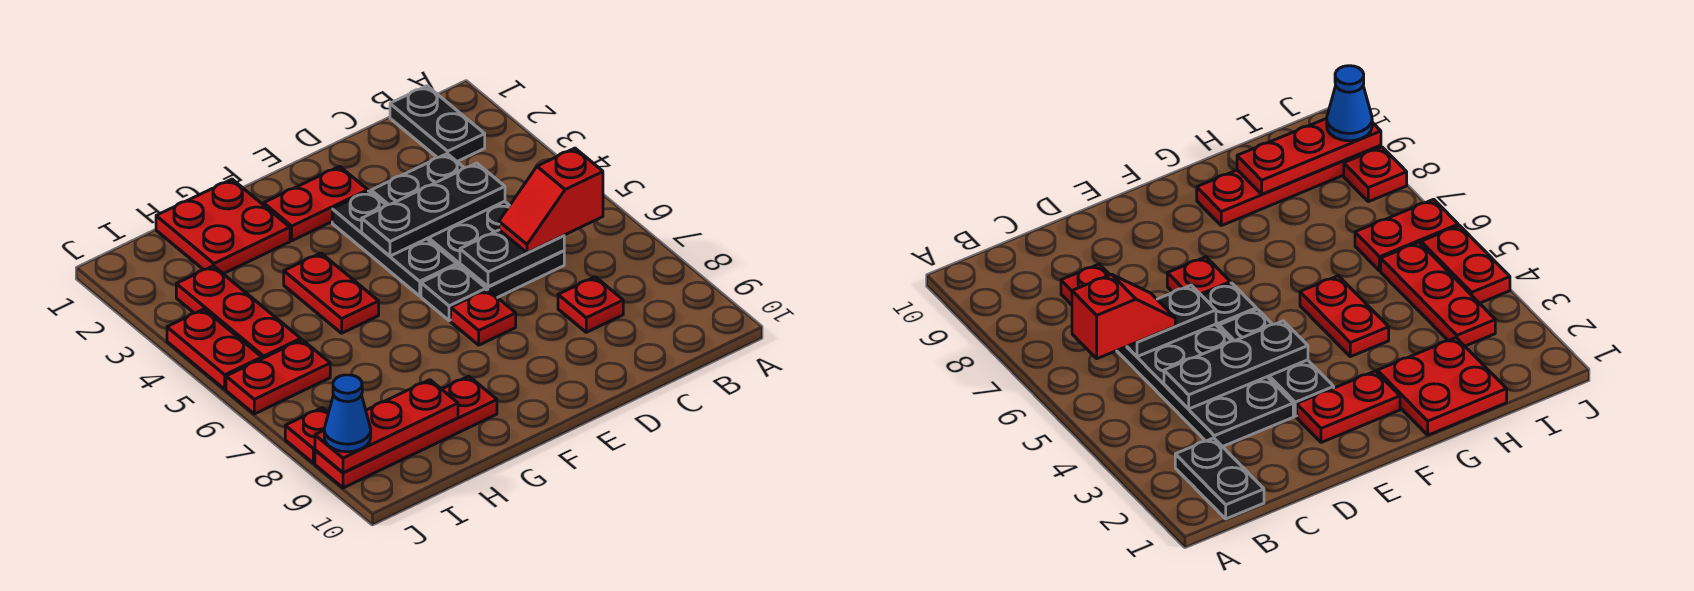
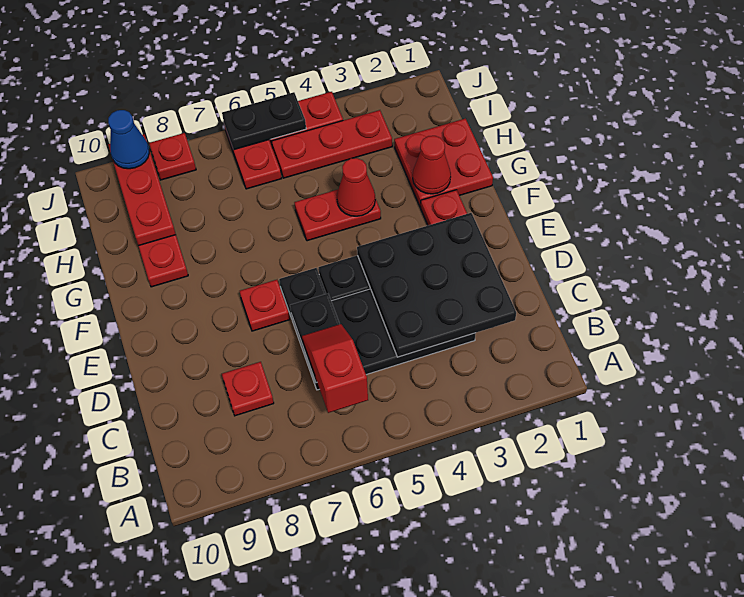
black plate B1:B2 level 1 -> black plate J5:J6 level 2
black plate C4:E4 level 2 -> black plate C2:E4 level 2
none -> red cone G2 level 2
none -> red cone G4 level 2

